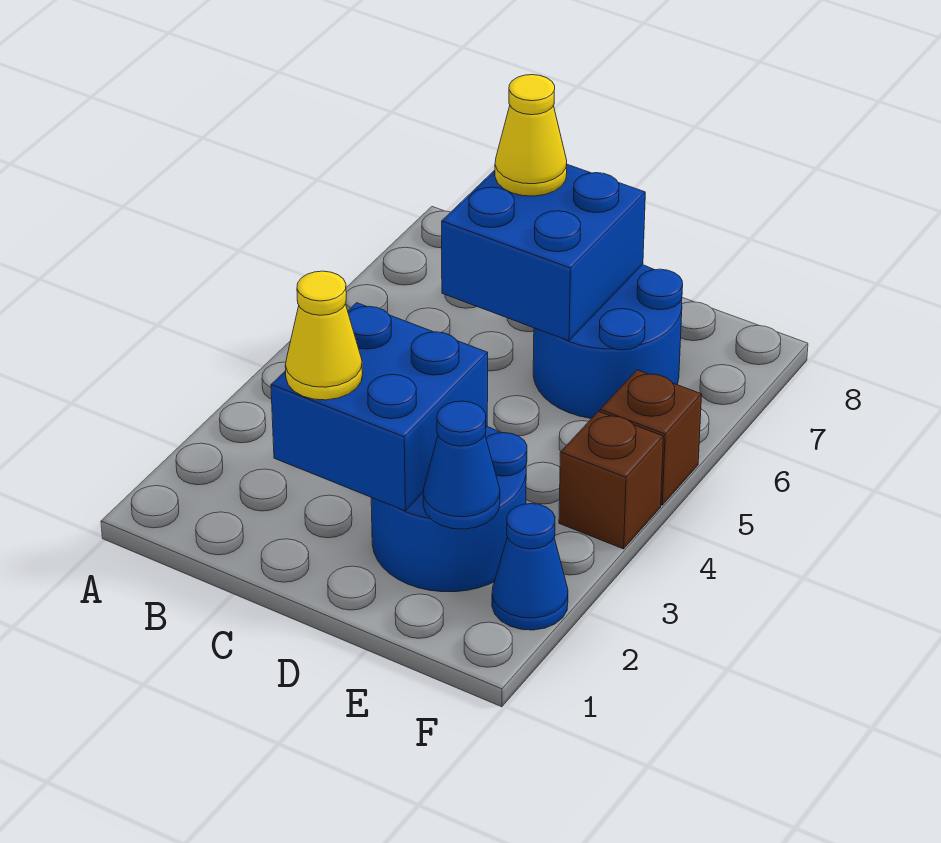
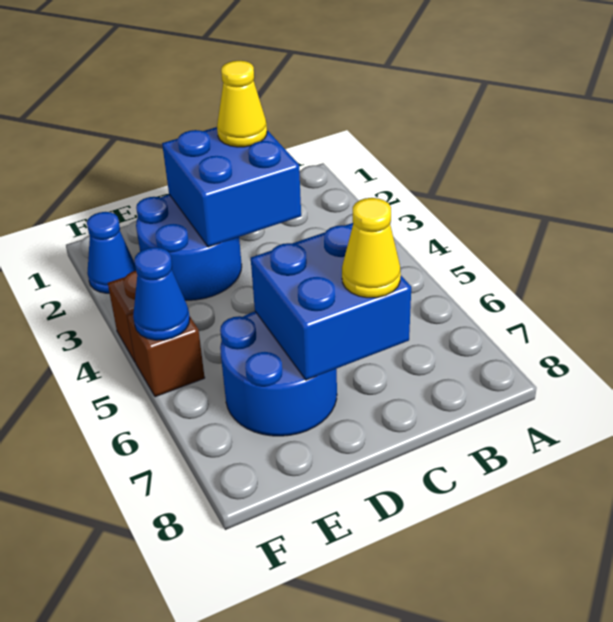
blue cone E2 level 2 -> blue cone F5 level 2

